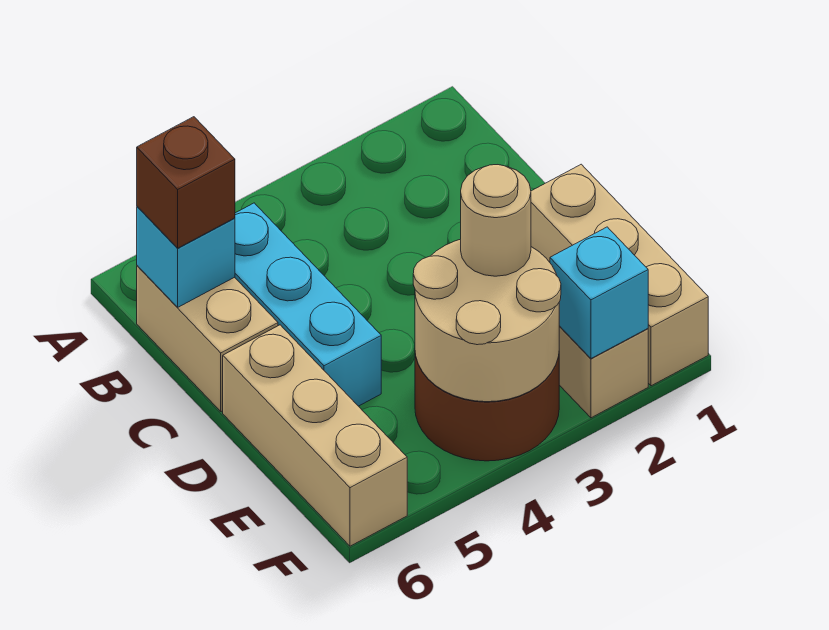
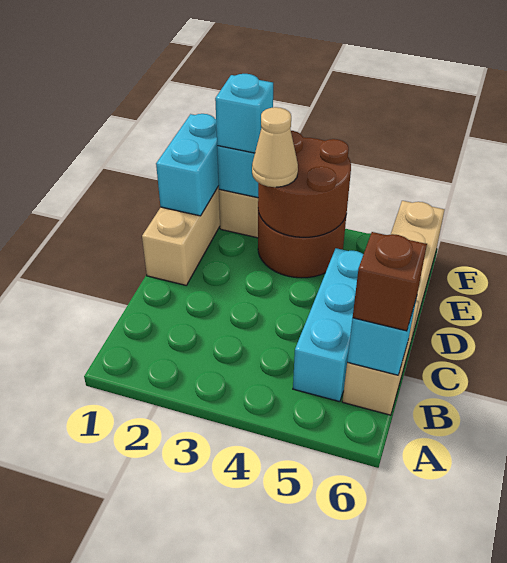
none -> cyan brick E1:F1 level 2
tan round brick E3:F4 level 2 -> brown round brick E3:F4 level 2
tan round brick E3 level 3 -> tan cone E3 level 3
none -> cyan brick F2 level 3

